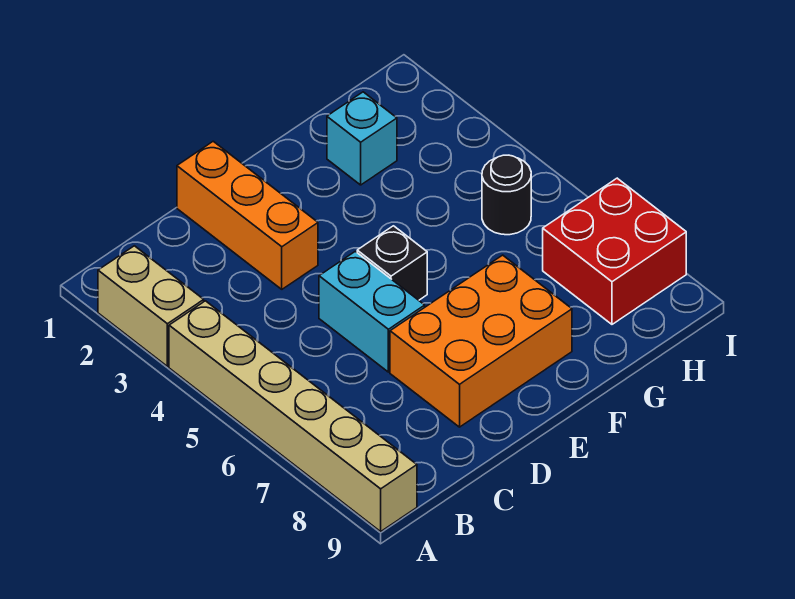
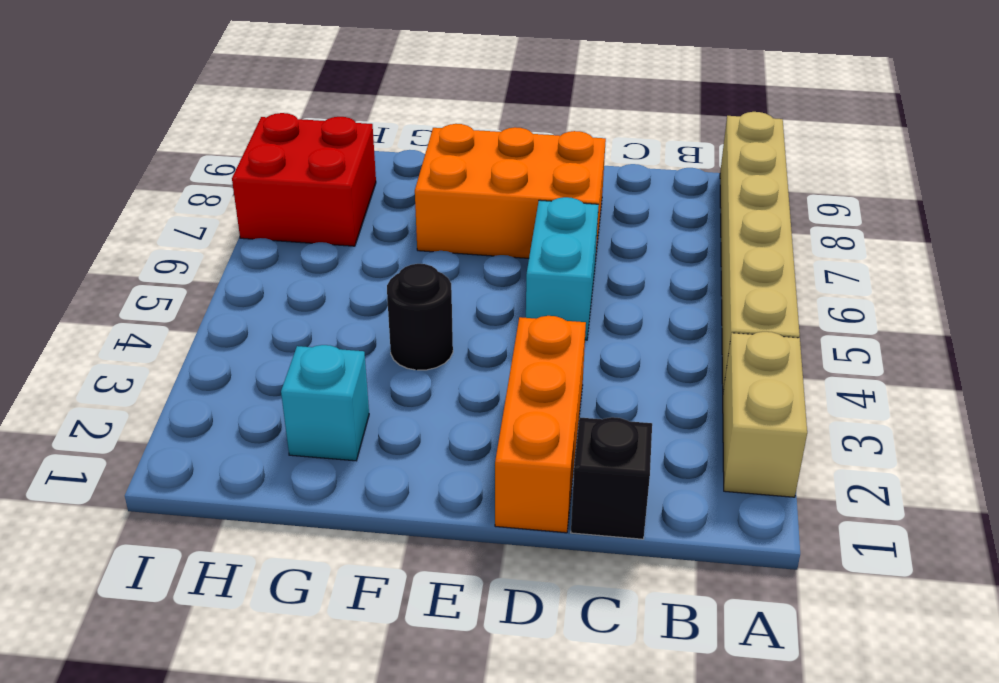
black brick E5 level 1 -> black brick C1 level 1
black round brick H5 level 1 -> black round brick F4 level 1

